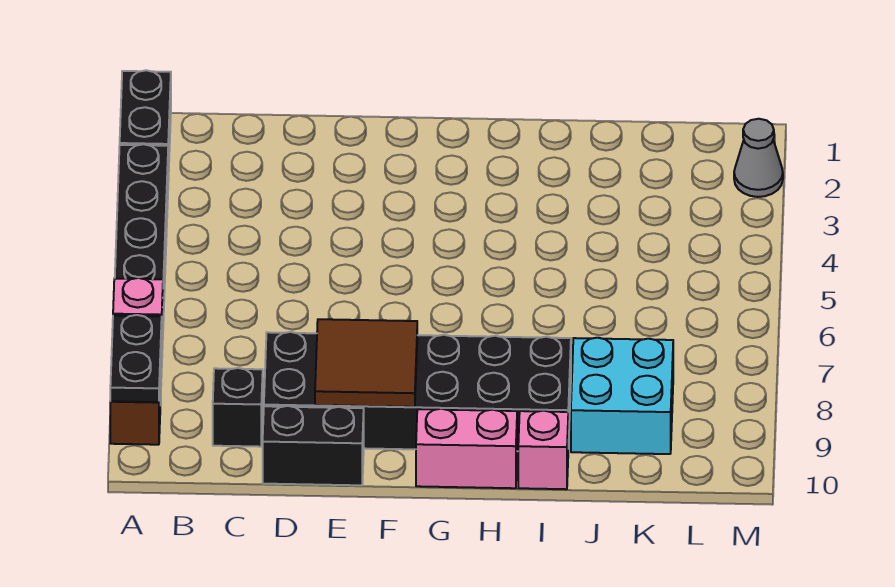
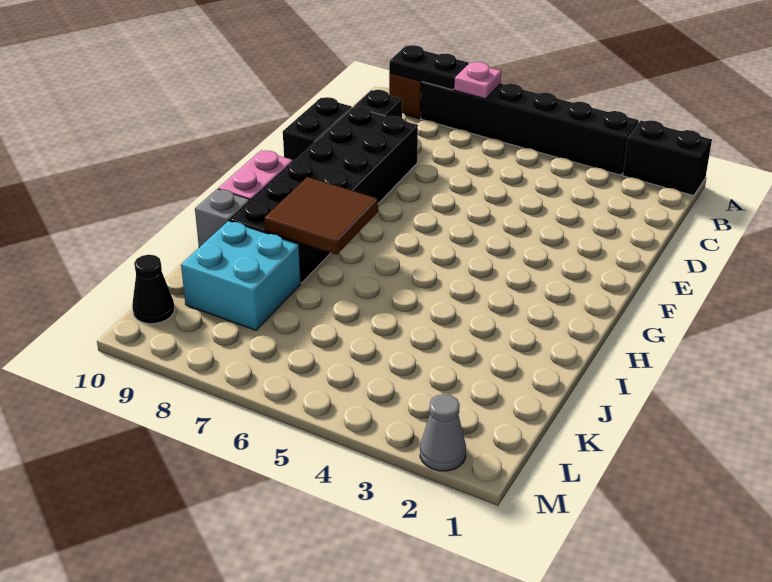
brown tile E8:F9 level 2 -> brown tile H7:I8 level 2
pink brick I10 level 1 -> grey brick I10 level 1
none -> black cone L10 level 1

